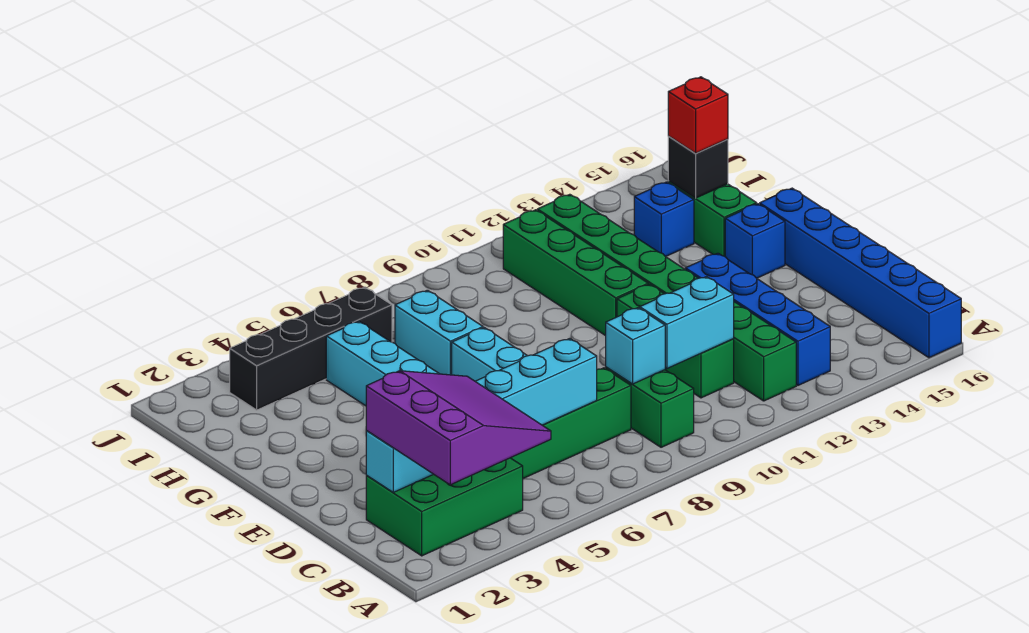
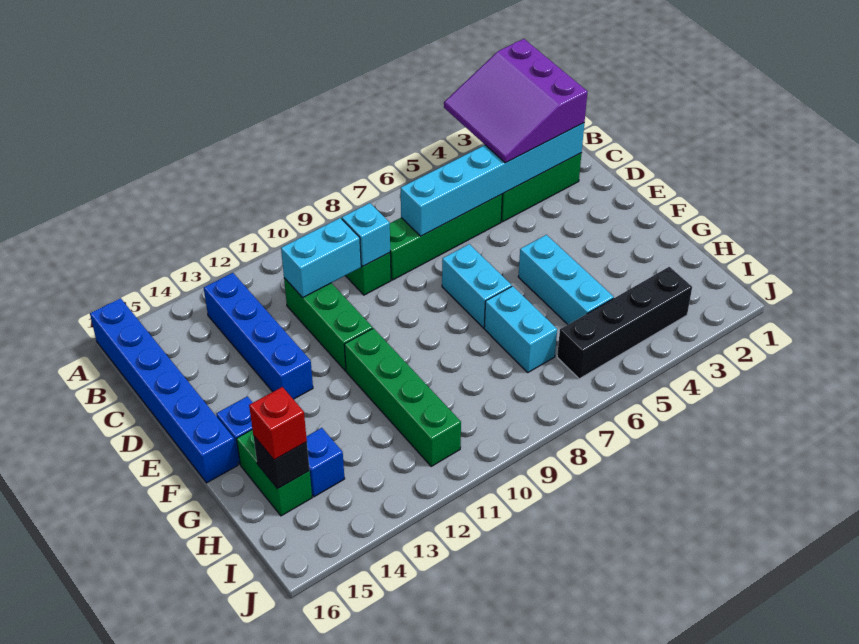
green brick B12:I12 level 1 -> none

